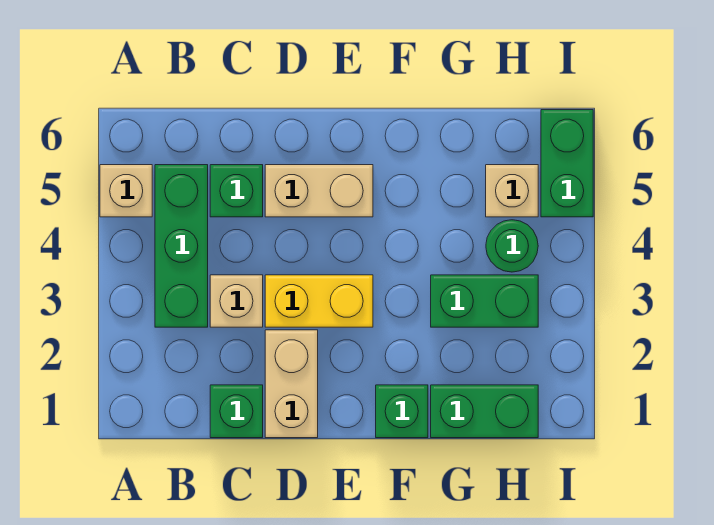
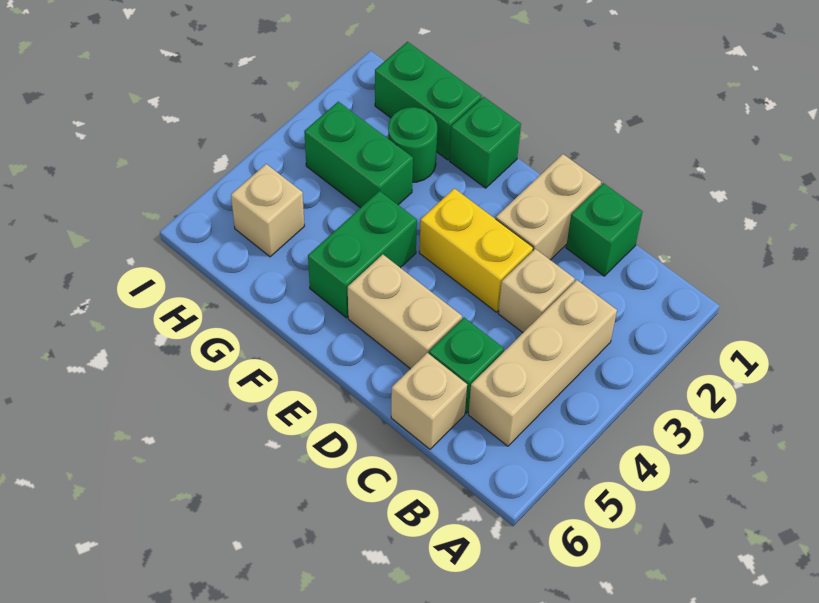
tan brick A5 level 1 -> tan brick C6 level 1
green brick B3:B5 level 1 -> tan brick B3:B5 level 1
green round brick H4 level 1 -> green round brick G2 level 1
green brick I5:I6 level 1 -> green brick F4:F5 level 1

